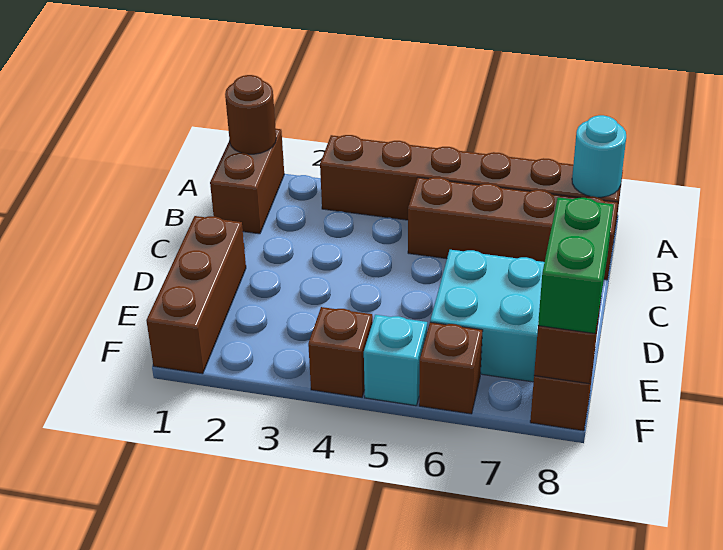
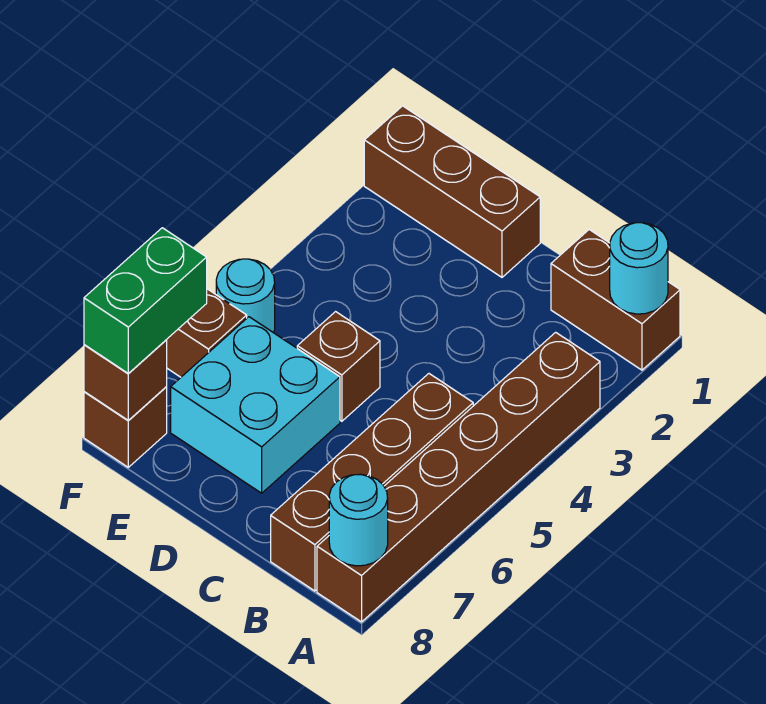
brown round brick A1 level 2 -> cyan round brick A1 level 2
green brick E8:F8 level 3 -> green brick F7:F8 level 3
brown brick F4 level 1 -> brown brick D5 level 1
cyan brick F5 level 1 -> cyan round brick F5 level 1

